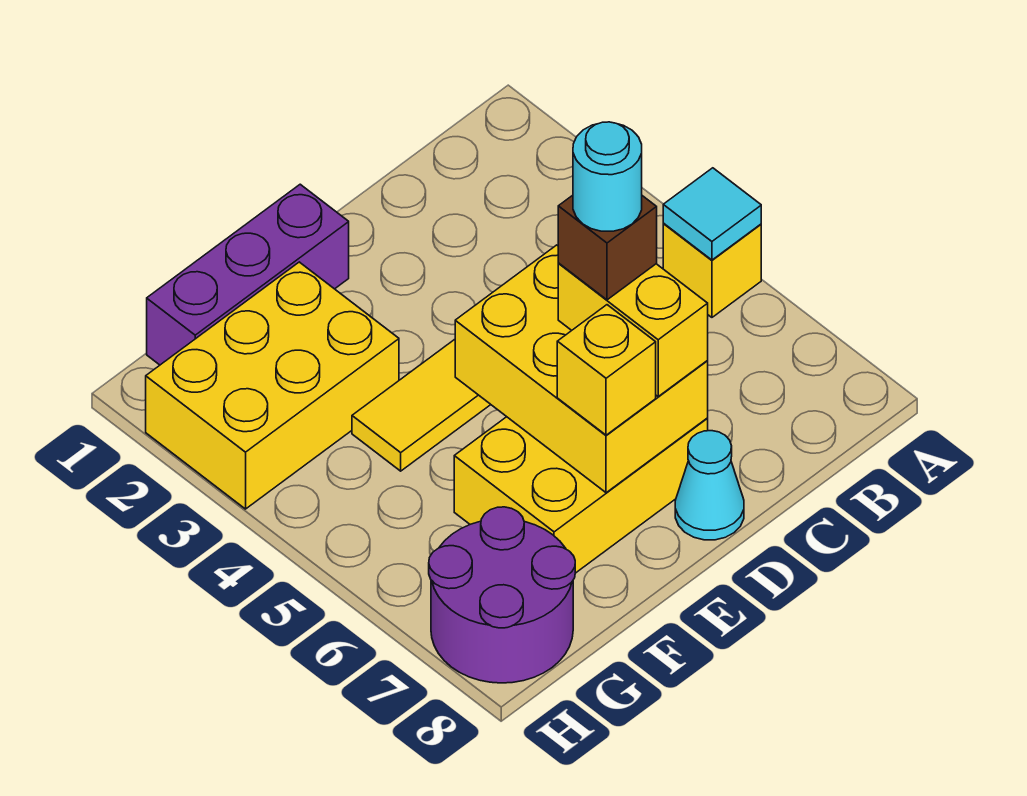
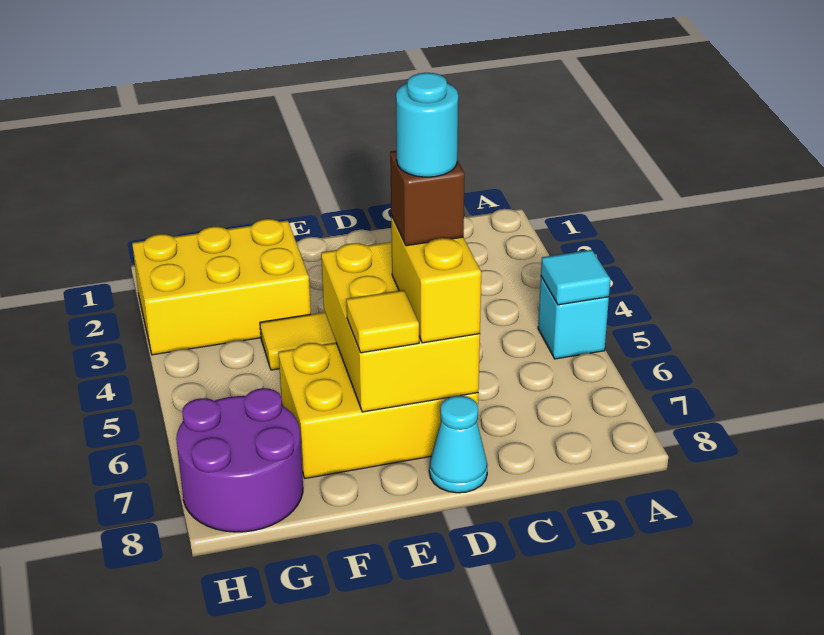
yellow brick A5 level 1 -> cyan brick A5 level 1
purple brick E1:G1 level 1 -> none
yellow brick E7 level 3 -> yellow tile E7 level 3

